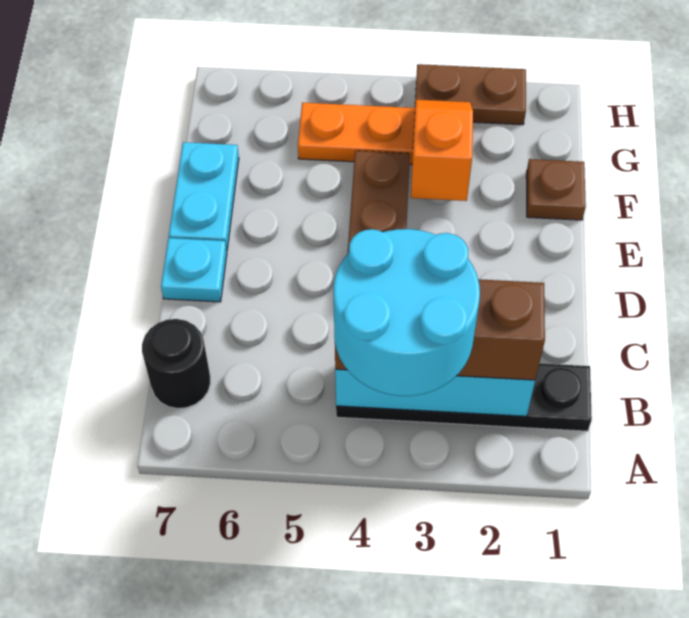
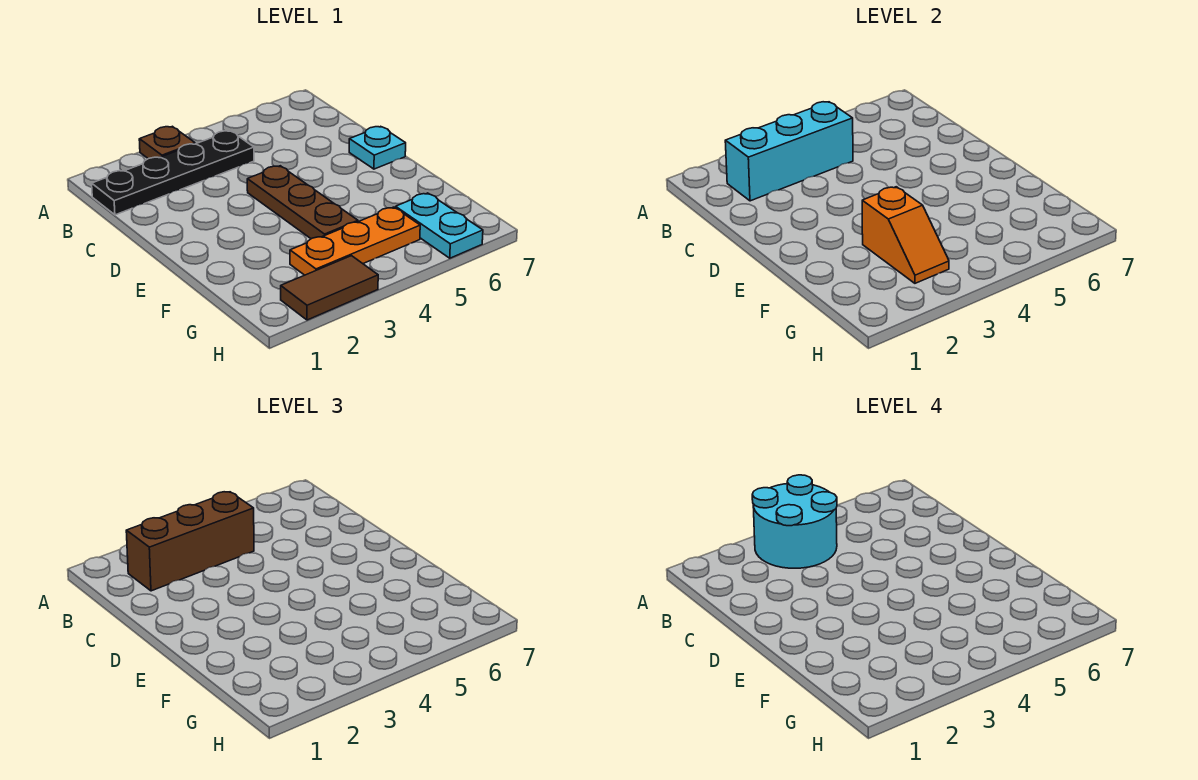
black round brick B7 level 1 -> none
cyan plate E7:F7 level 1 -> cyan plate G6:H6 level 1
brown plate F1 level 1 -> brown plate A3 level 1
brown plate H2:H3 level 1 -> brown tile H2:H3 level 1

